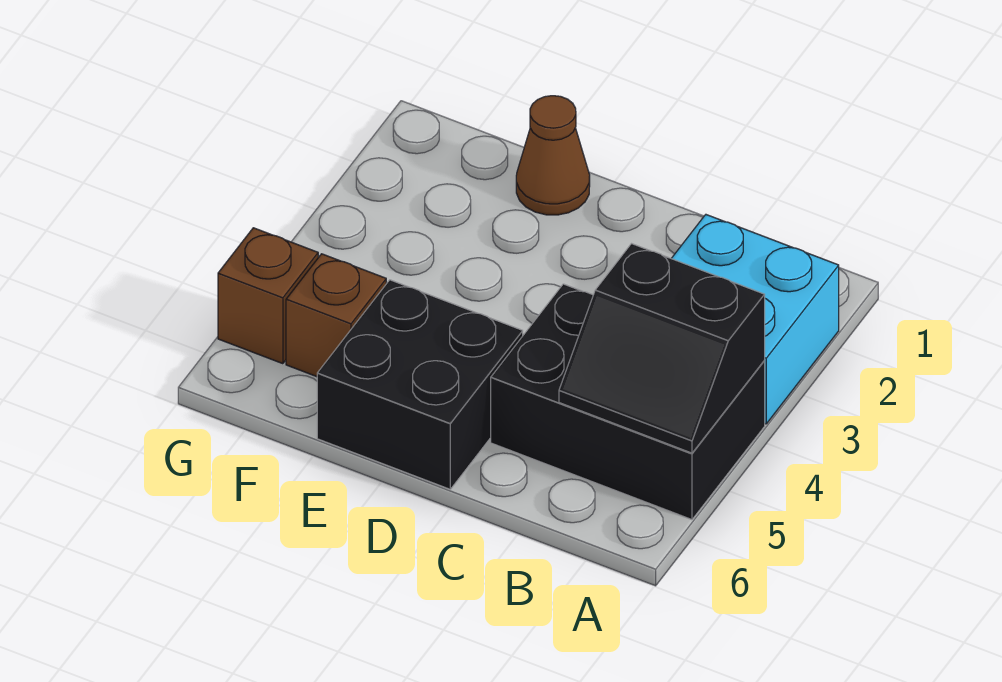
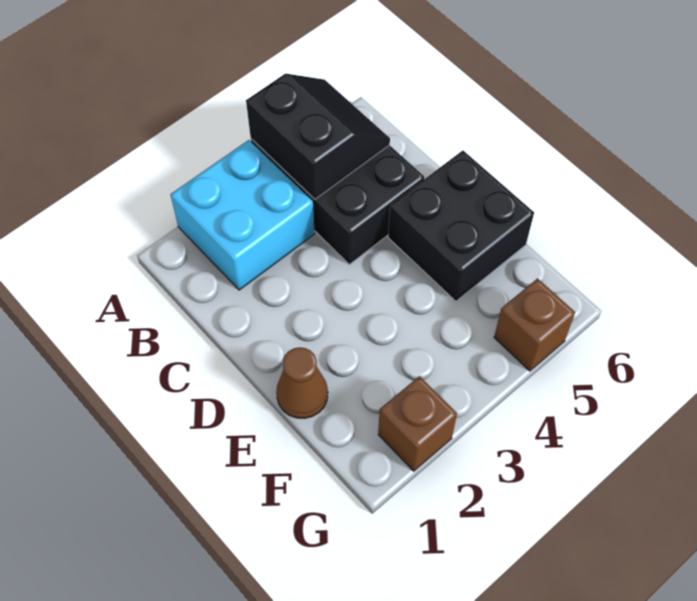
brown brick F5 level 1 -> brown brick G2 level 1

